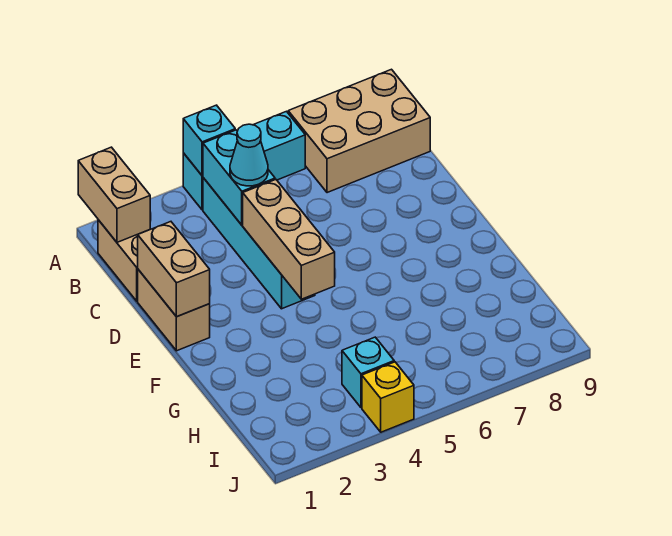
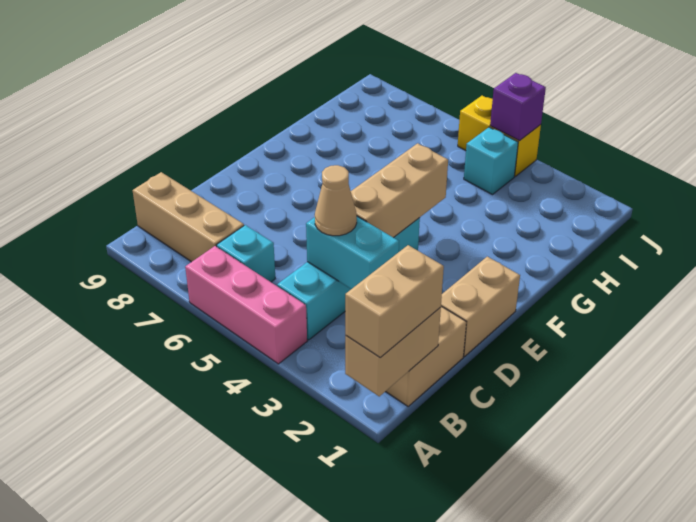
cyan brick A4:A6 level 1 -> pink brick A4:A6 level 1
cyan brick A4 level 2 -> cyan brick B6 level 1
tan brick A7:B9 level 1 -> tan brick B7:B9 level 1
cyan brick B4:C4 level 2 -> cyan brick C3:C4 level 2
cyan cone C4 level 3 -> tan cone C4 level 3
tan brick D1:E1 level 2 -> tan brick A1:B1 level 3
yellow brick J4 level 1 -> yellow brick J4:J5 level 1
none -> purple brick J4 level 2

